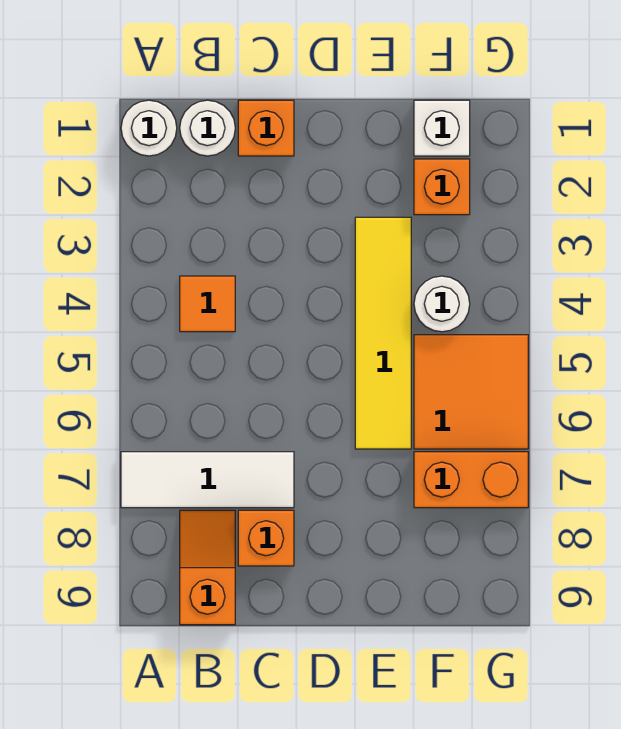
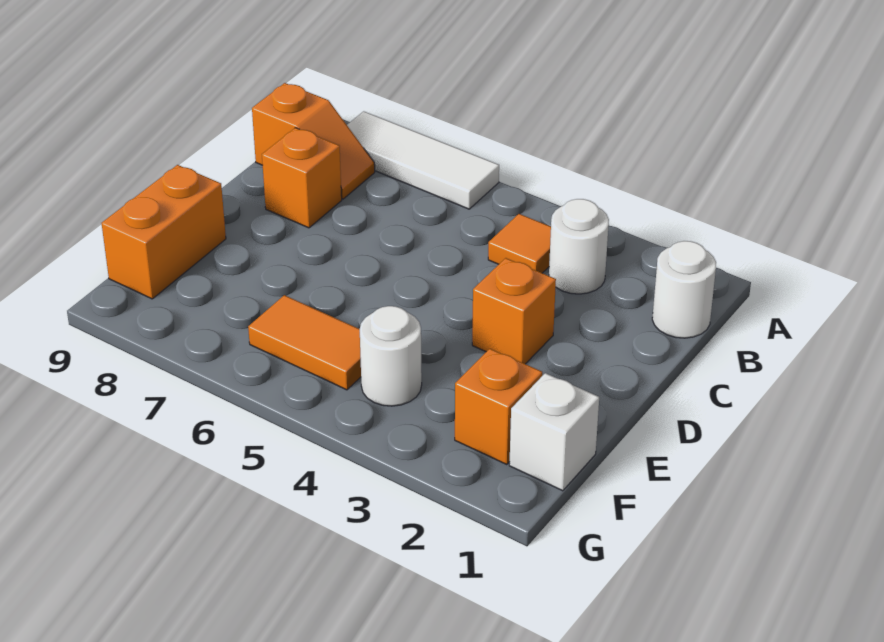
white round brick A1 level 1 -> white round brick B3 level 1
white tile A7:C7 level 1 -> white tile A6:A8 level 1
orange brick C1 level 1 -> orange brick D3 level 1
yellow tile E3:E6 level 1 -> none
orange tile F5:G6 level 1 -> orange tile F5:F6 level 1
orange brick F7:G7 level 1 -> orange brick E9:F9 level 1

